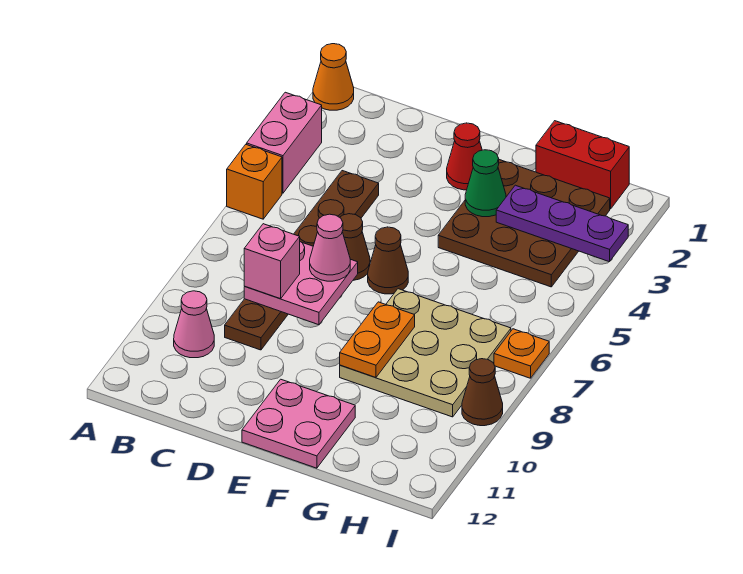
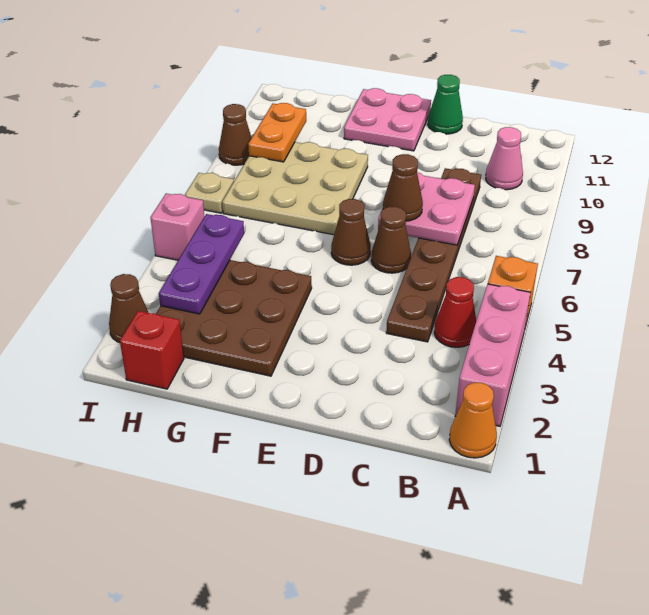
pink brick A3:A4 level 1 -> pink brick A2:A4 level 1
pink brick C8 level 3 -> pink brick I5 level 1
pink cone D7 level 3 -> brown cone D7 level 3
red cone E2 level 1 -> red cone B4 level 1
green cone F3 level 2 -> green cone D12 level 1
orange plate F8:F9 level 2 -> orange plate H9:H10 level 2
red brick G1:H1 level 1 -> red brick H1 level 1
purple plate G3:I3 level 2 -> purple plate H3:H5 level 2
none -> brown cone I2 level 1
orange plate I7 level 1 -> tan plate I7 level 1

